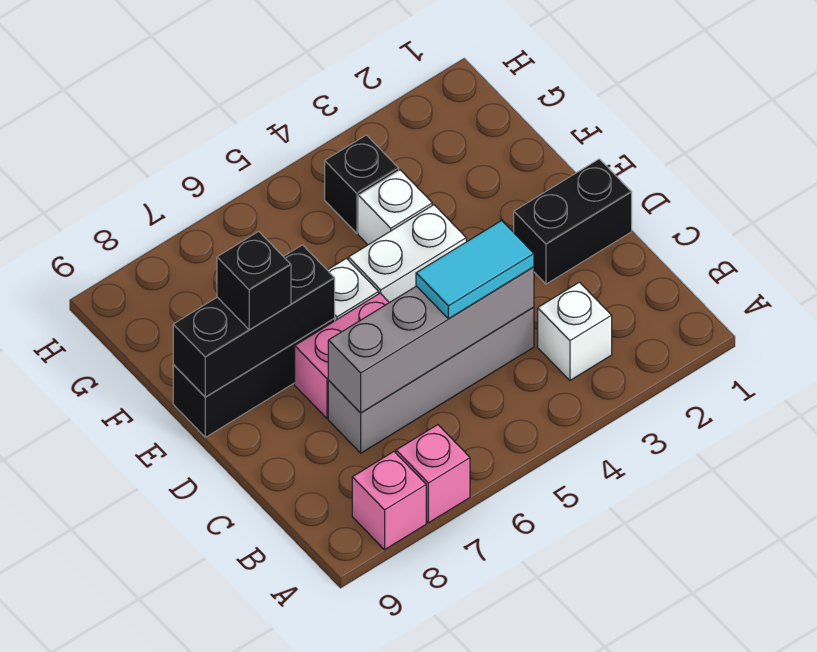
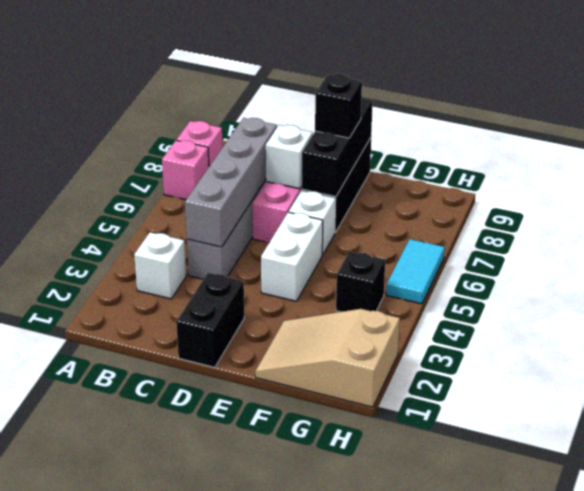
cyan tile C4:C5 level 3 -> cyan tile H5:H6 level 1
none -> tan slope F1:H2 level 1 top H
white brick F4 level 1 -> white brick D7 level 2

